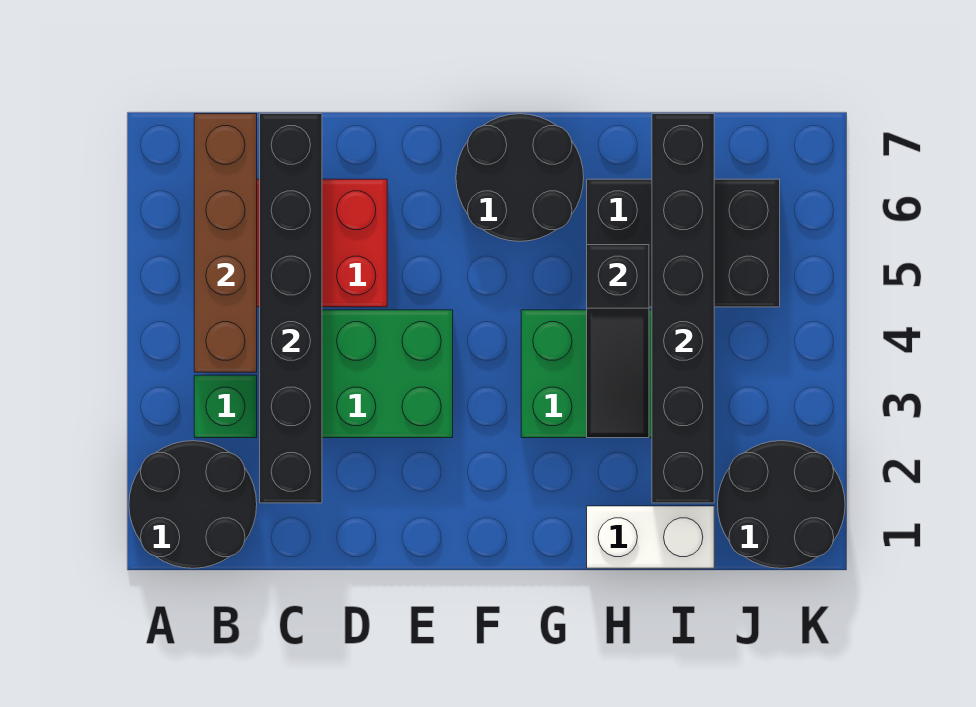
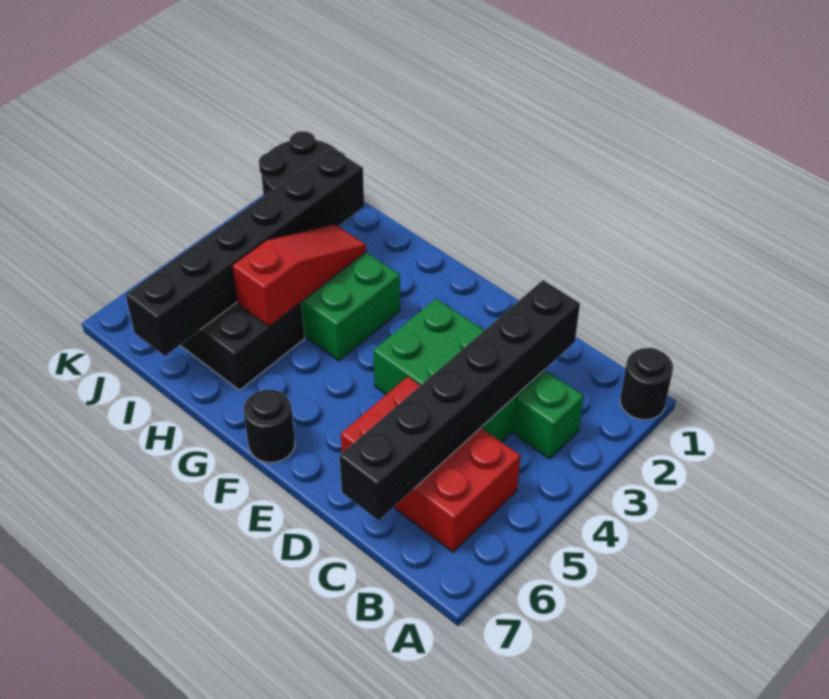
black round brick A1:B2 level 1 -> black round brick A1 level 1
brown brick B4:B7 level 2 -> none
black round brick F6:G7 level 1 -> black round brick F7 level 1
white brick H1:I1 level 1 -> none
black slope H3:H5 level 2 top 5 -> red slope H3:H5 level 2 top 5

